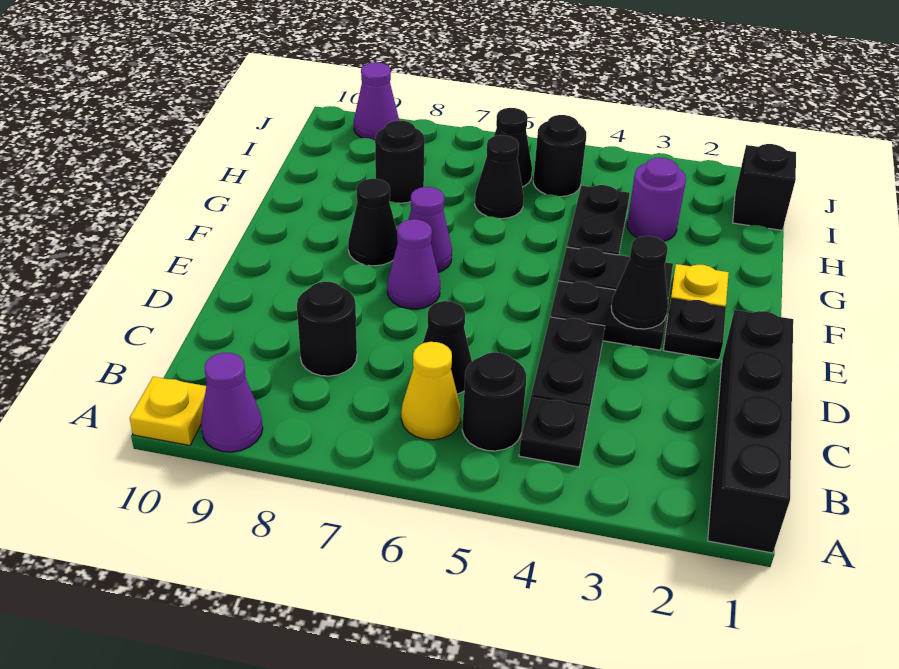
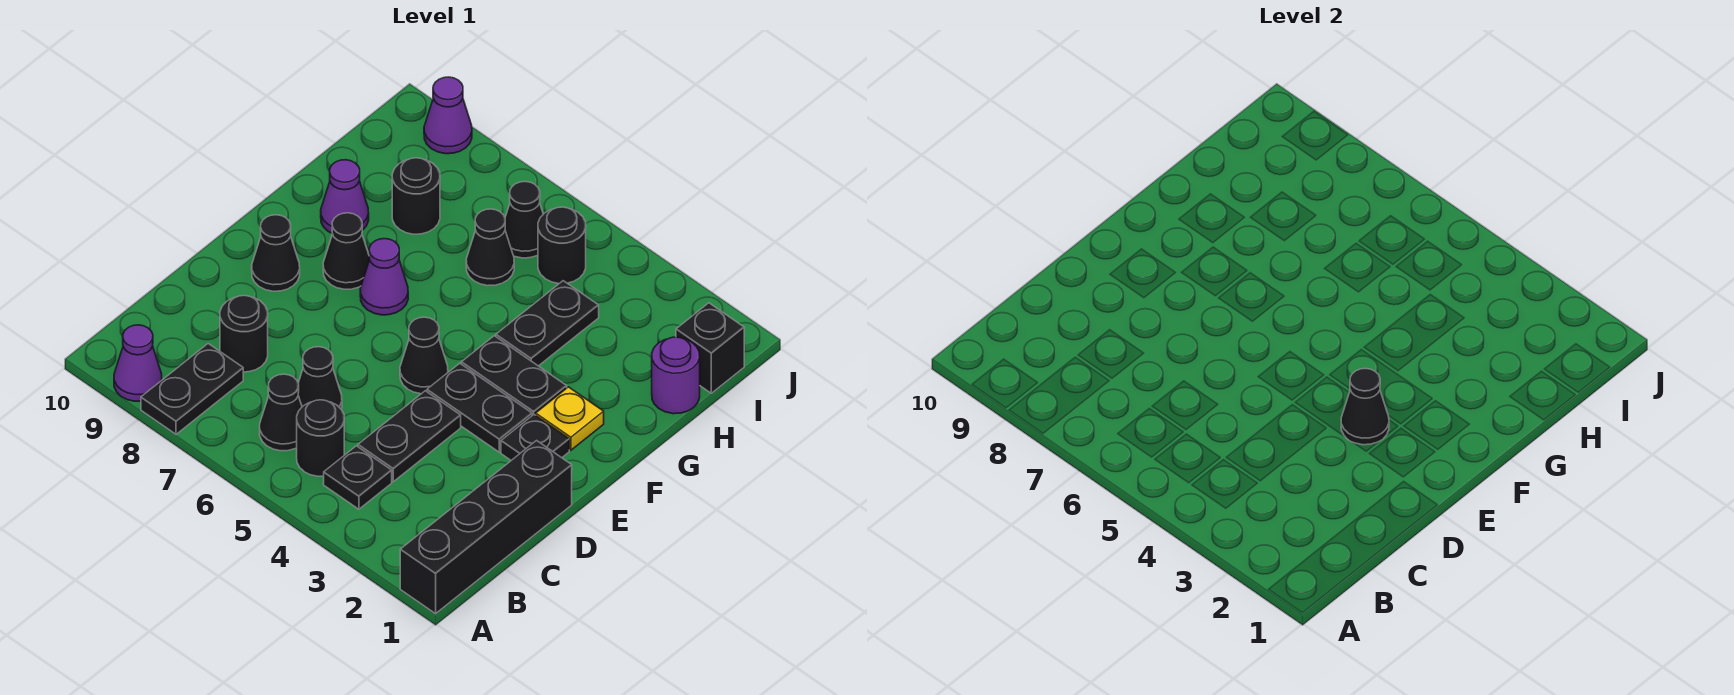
none -> black plate A8:B8 level 1
yellow plate A10 level 1 -> none
yellow cone B6 level 1 -> black cone B6 level 1
none -> black cone E5 level 1
purple cone E7 level 1 -> purple cone G9 level 1
none -> black cone E9 level 1
purple round brick H3 level 1 -> purple round brick H1 level 1

